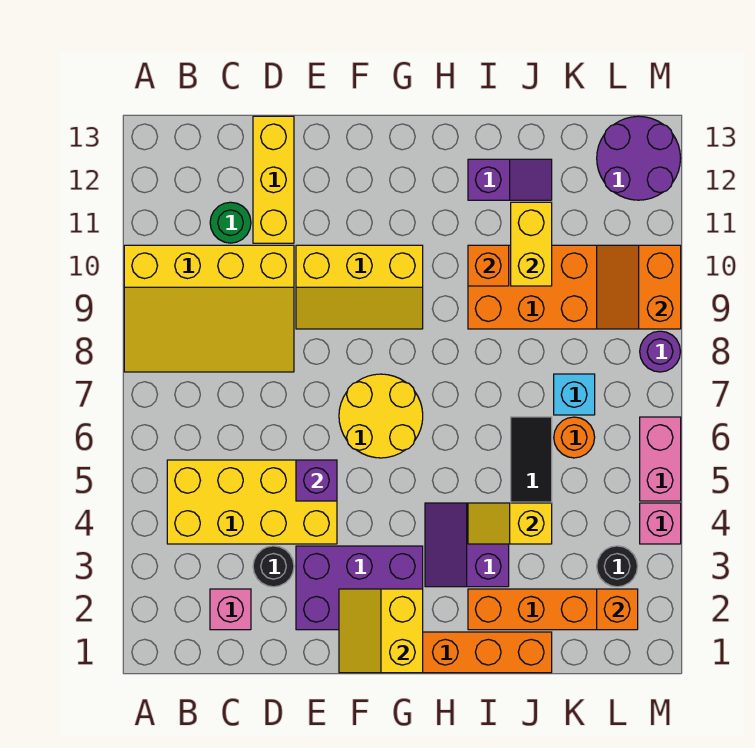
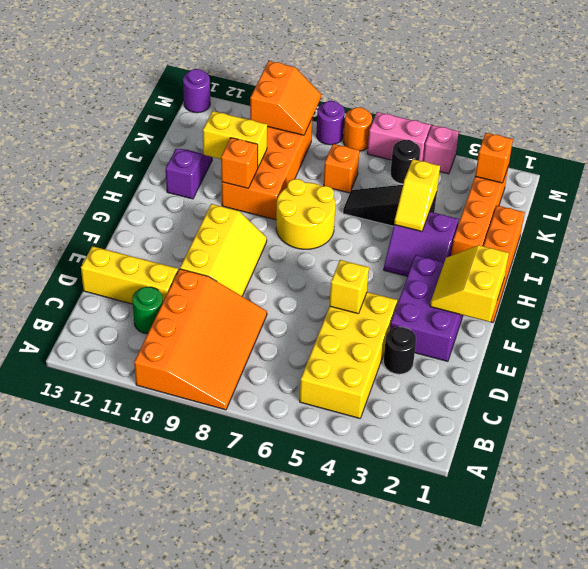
yellow slope A8:D10 level 1 top 10 -> orange slope A8:D10 level 1 top 10
pink brick C2 level 1 -> none
purple brick E5 level 2 -> yellow brick E5 level 2
yellow slope F1:G2 level 2 top G -> yellow slope F1:G2 level 2 top 1
yellow round brick F6:G7 level 1 -> yellow round brick H7:I8 level 1
orange round brick K6 level 1 -> orange round brick M7 level 1
cyan brick K7 level 1 -> orange brick K7 level 1
black round brick L3 level 1 -> black round brick L5 level 1
orange slope L9:M10 level 2 top M -> orange slope L9:M10 level 2 top 10
purple round brick L12:M13 level 1 -> purple round brick M13 level 1

